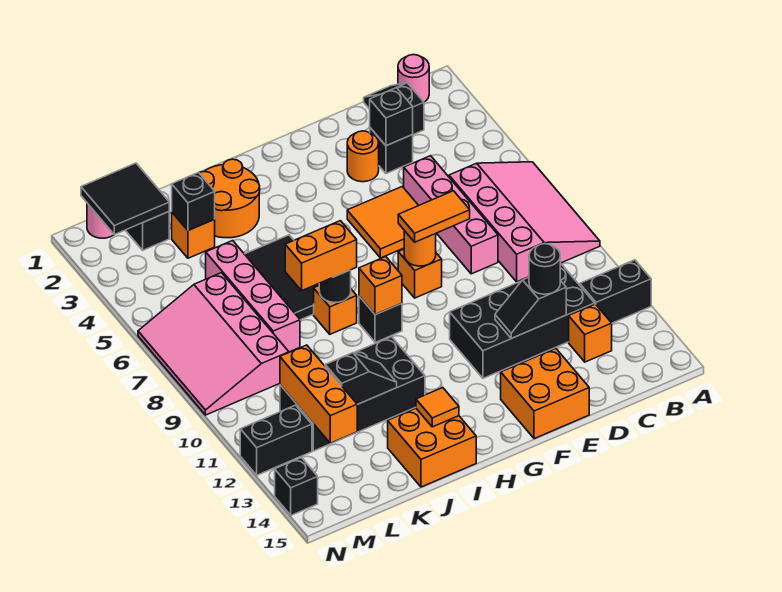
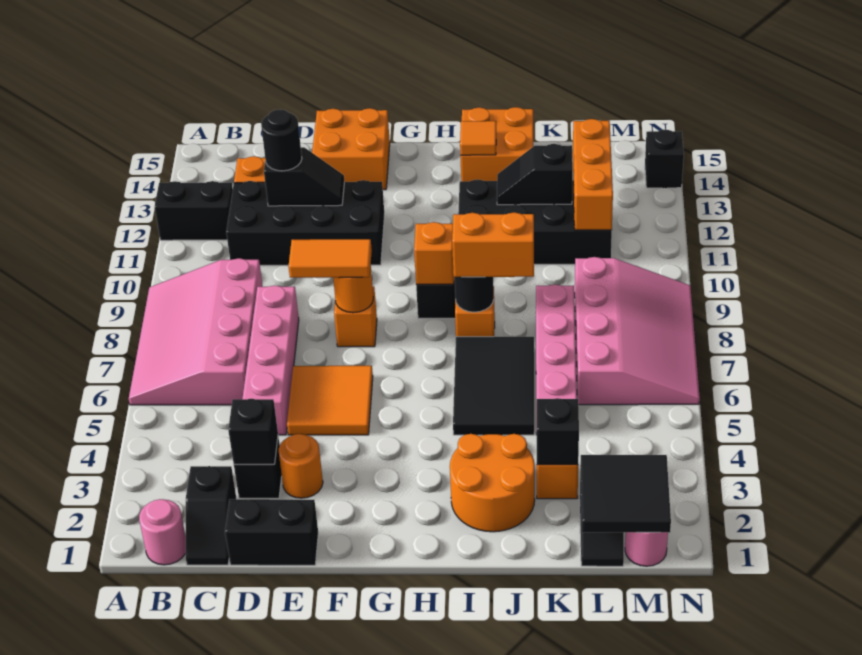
black brick M12:N12 level 1 -> black brick D1:E1 level 1

